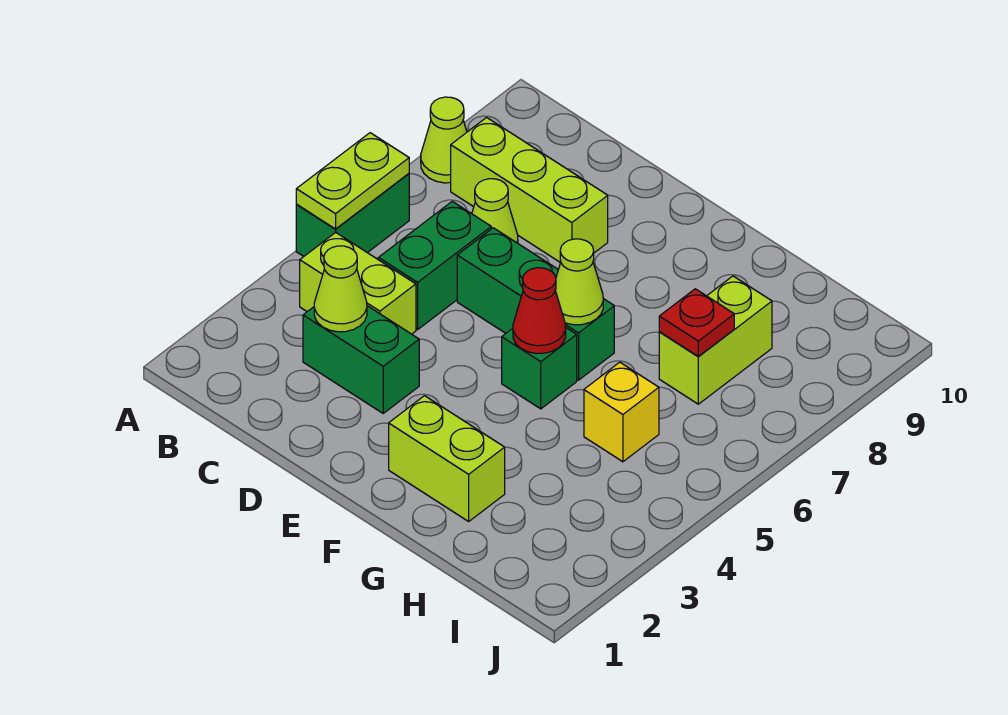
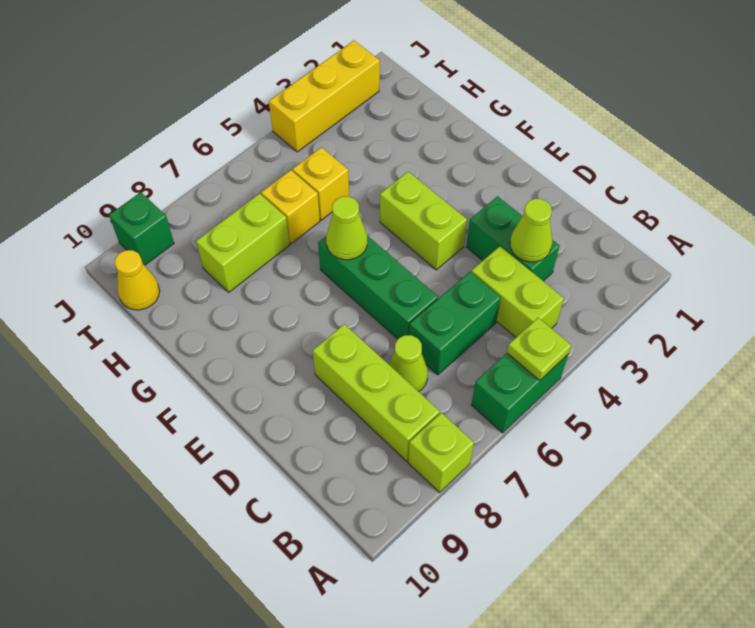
lime plate A5:A6 level 2 -> lime plate A5 level 2
lime cone A8 level 1 -> lime brick A8 level 1
lime brick F2:G2 level 1 -> lime brick E4:F4 level 1
green brick F5 level 1 -> green brick J9 level 1
red cone F5 level 2 -> none
none -> yellow brick H6 level 1
red plate H7 level 2 -> none
none -> yellow cone I10 level 1
none -> yellow brick J2:J4 level 1

